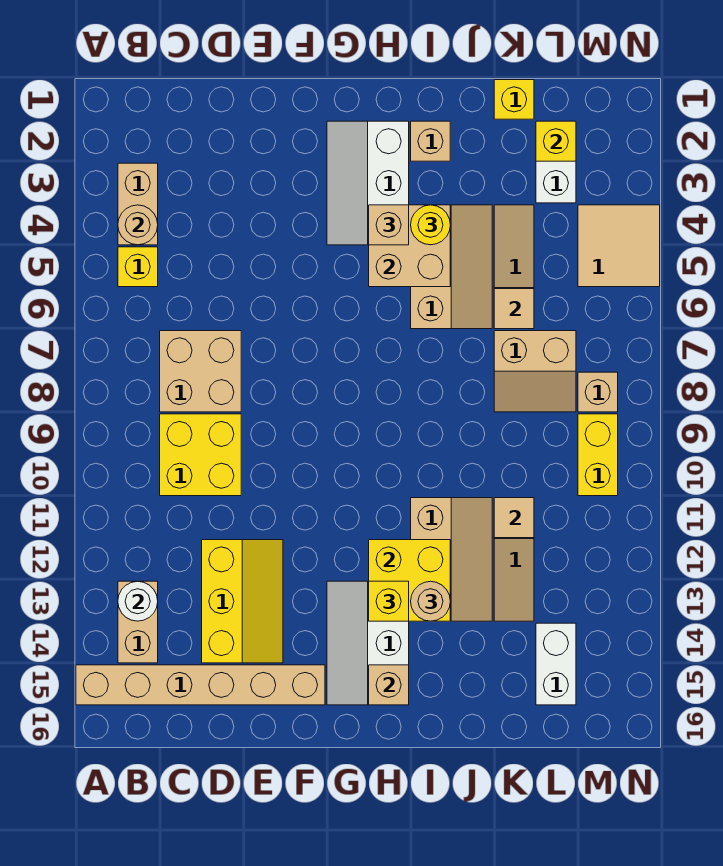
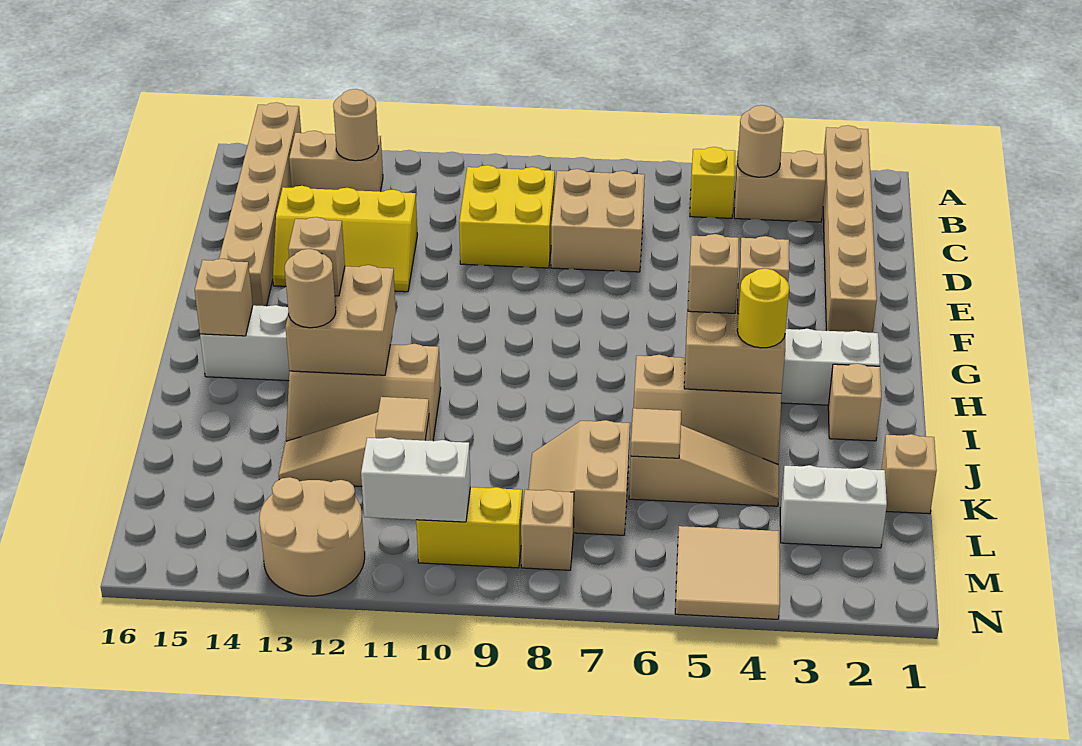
none -> tan brick A2:F2 level 1
white round brick B13 level 2 -> tan round brick B13 level 2
none -> tan brick H5 level 3
yellow brick H12:I13 level 2 -> tan brick H12:I13 level 2
yellow brick H13 level 3 -> tan brick H13 level 3
yellow brick K1 level 1 -> tan brick K1 level 1
yellow brick L2 level 2 -> none
white brick L14:L15 level 1 -> white brick M10:M11 level 2
none -> tan round brick M12:N13 level 1

